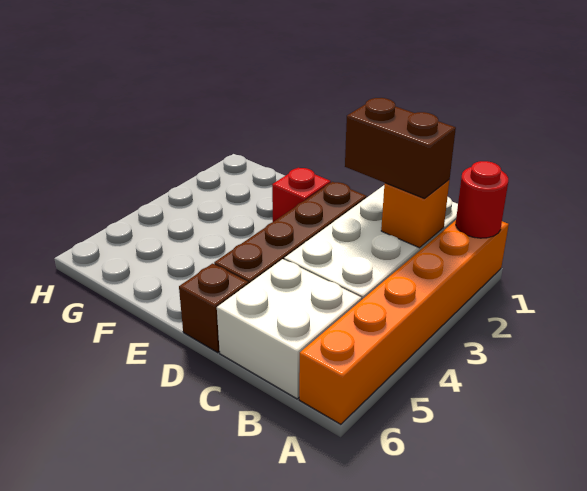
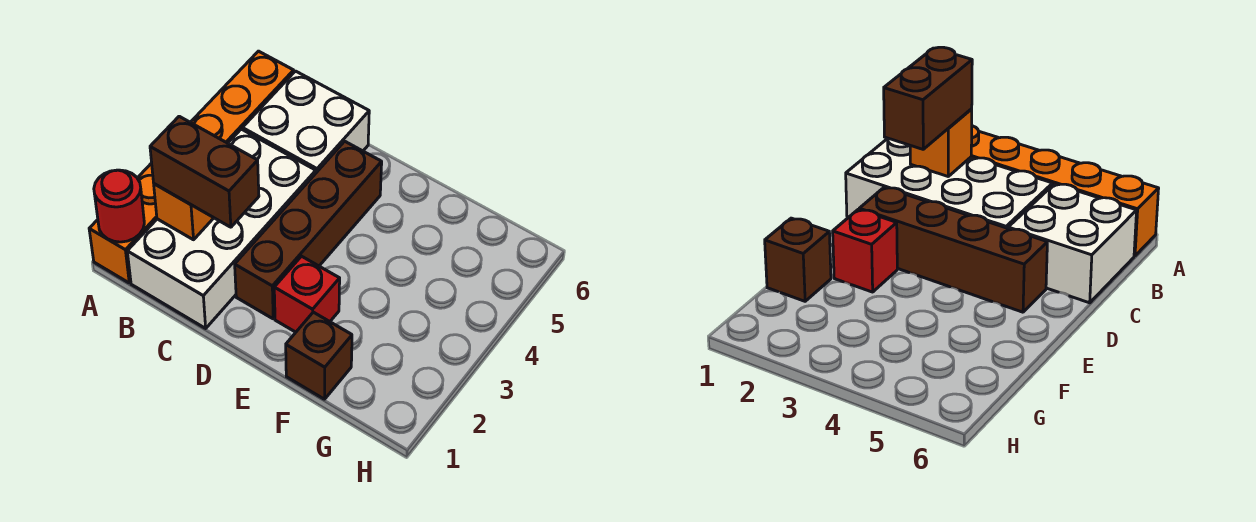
brown brick D6 level 1 -> brown brick F1 level 1

